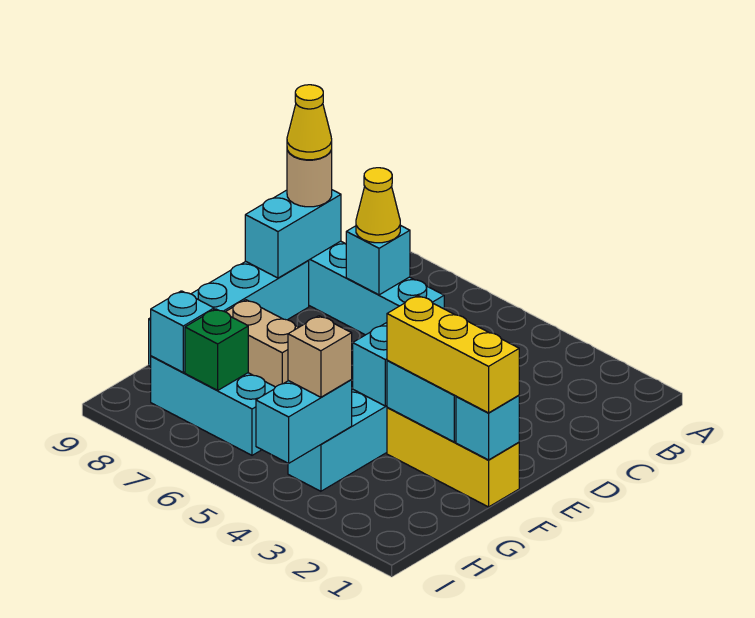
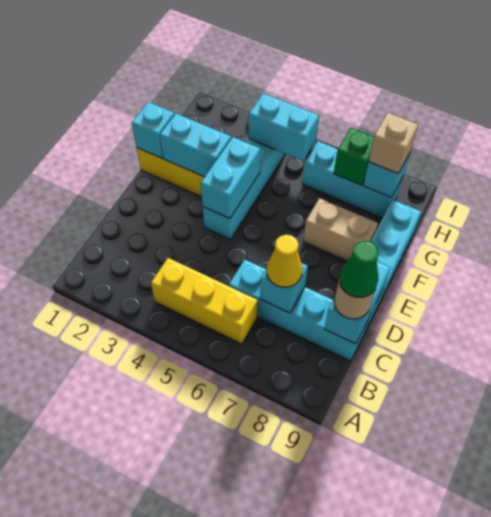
yellow cone C9 level 4 -> green cone C9 level 4
yellow brick F1:F3 level 3 -> yellow brick B4:B6 level 1
cyan brick H4:I4 level 2 -> cyan brick H4:H5 level 2
tan brick H4 level 3 -> tan brick H8 level 3

